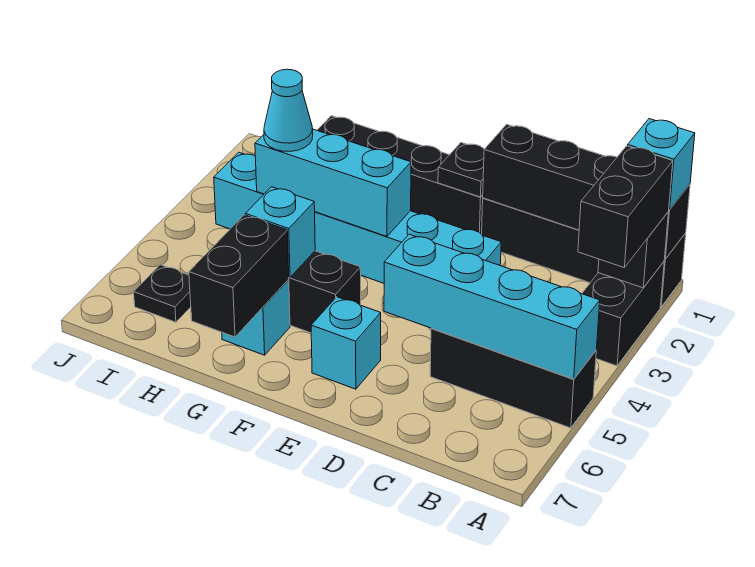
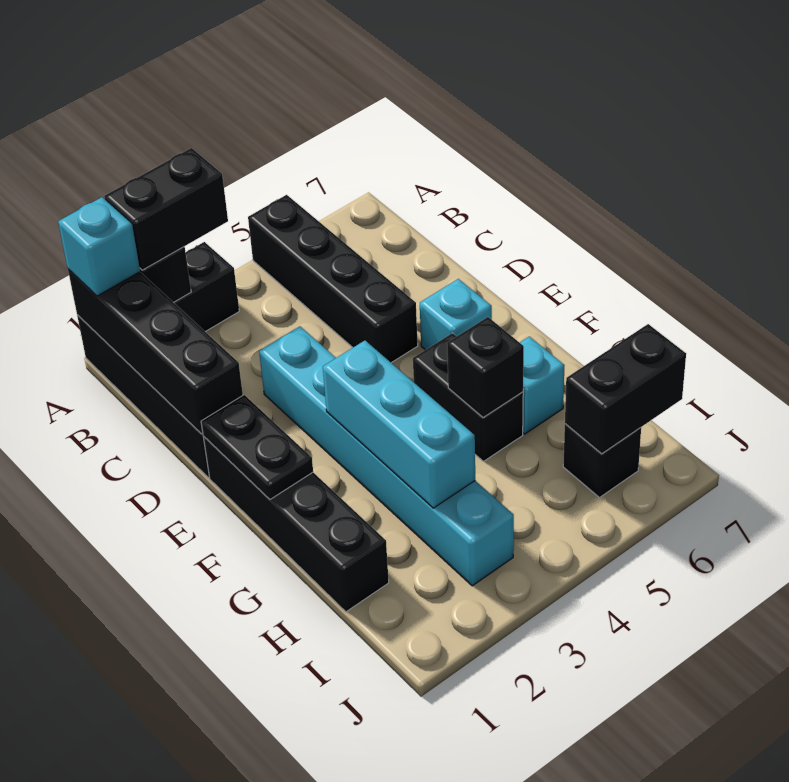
black brick A5:C5 level 1 -> black brick A5:D5 level 1
cyan brick A5:D5 level 2 -> none
black plate E1 level 2 -> black plate E1:F1 level 2
cyan brick G5 level 2 -> black brick G5 level 2
black brick G6:G7 level 2 -> black brick I6:I7 level 2
cyan cone H3 level 3 -> none
black plate I6 level 1 -> black brick I6 level 1

